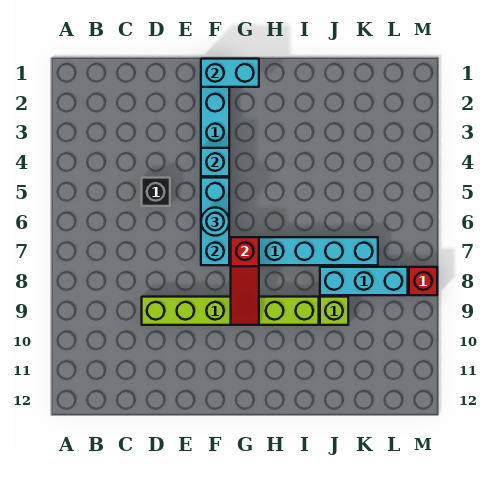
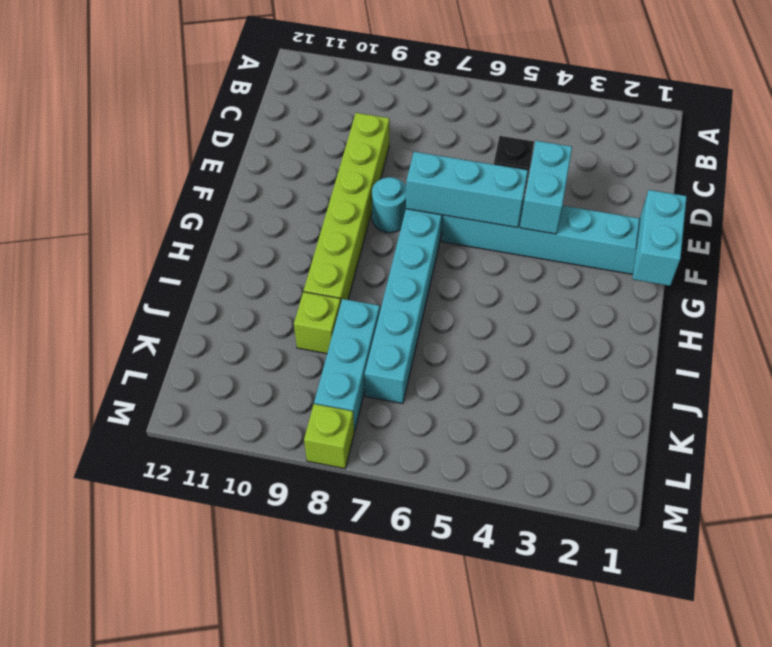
cyan brick F4 level 2 -> cyan brick E4:F4 level 2
cyan round brick F6 level 3 -> cyan round brick F8 level 1
red slope G7:G9 level 2 top 7 -> none
red brick M8 level 1 -> lime brick M8 level 1

